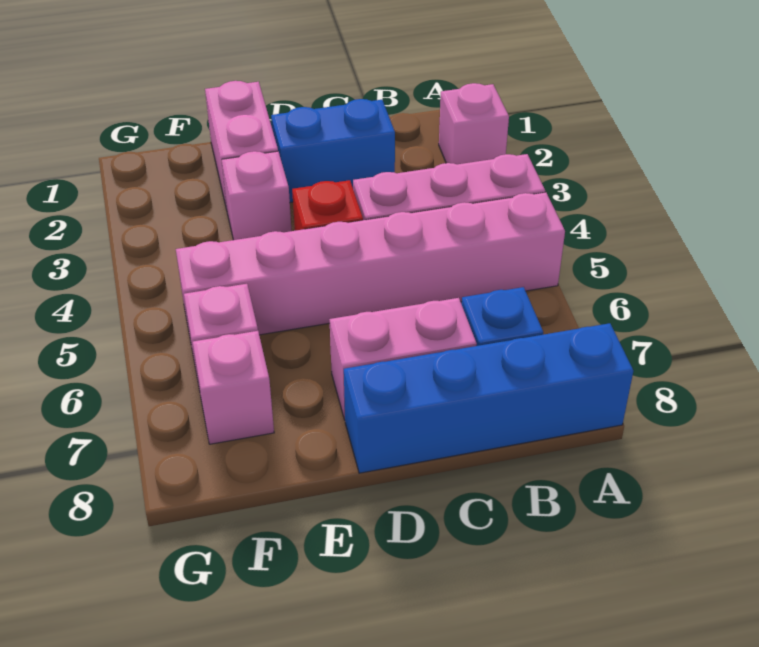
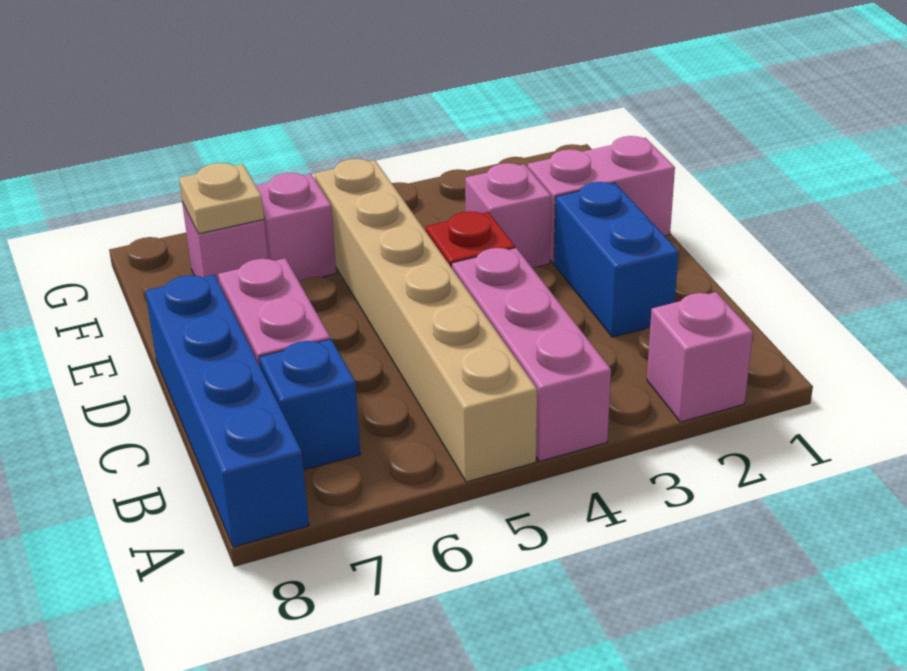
pink brick A5:F5 level 1 -> tan brick A5:F5 level 1
none -> tan plate F7 level 2

